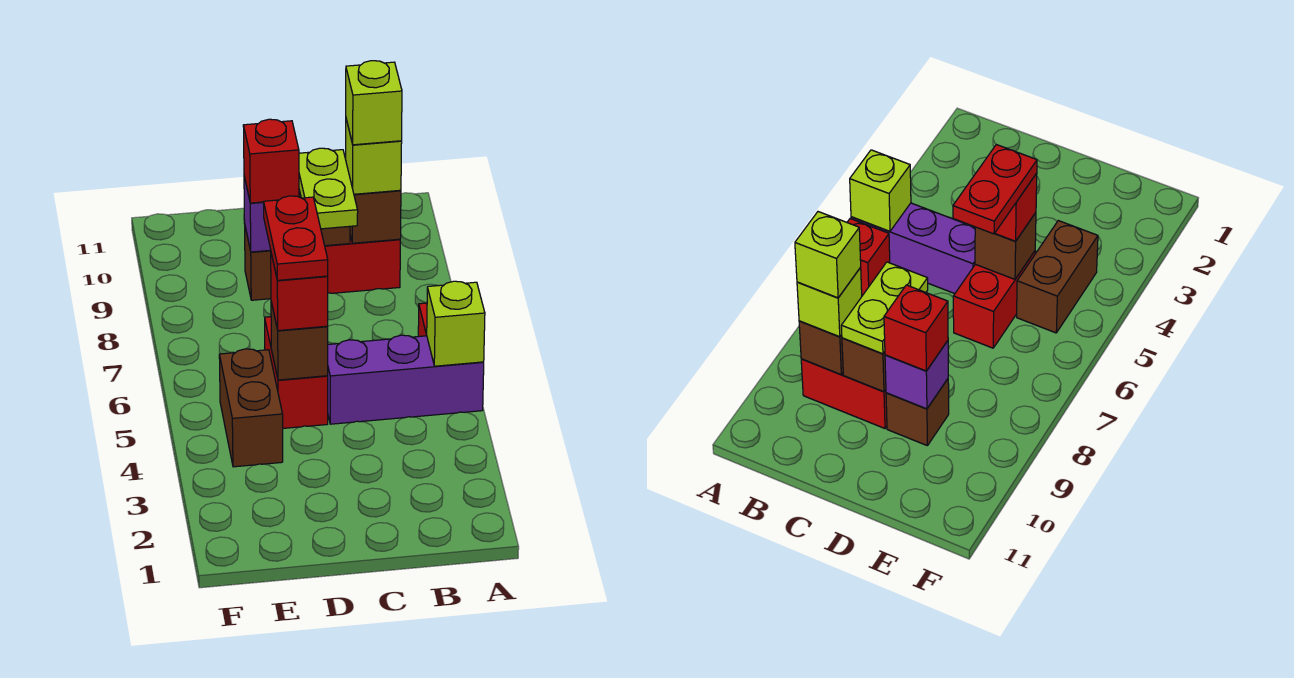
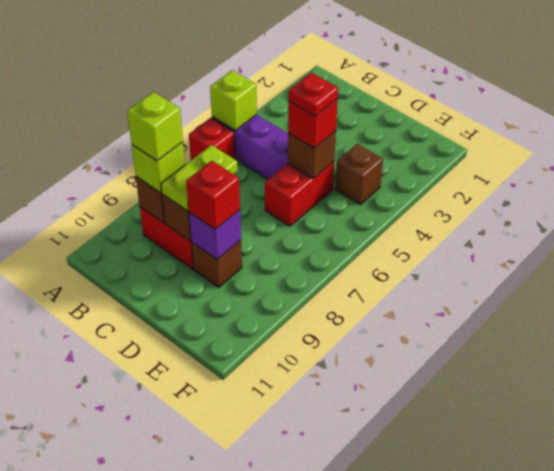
red plate D5:D6 level 4 -> red plate D5 level 4
brown brick E4:E5 level 1 -> brown brick E4 level 1

